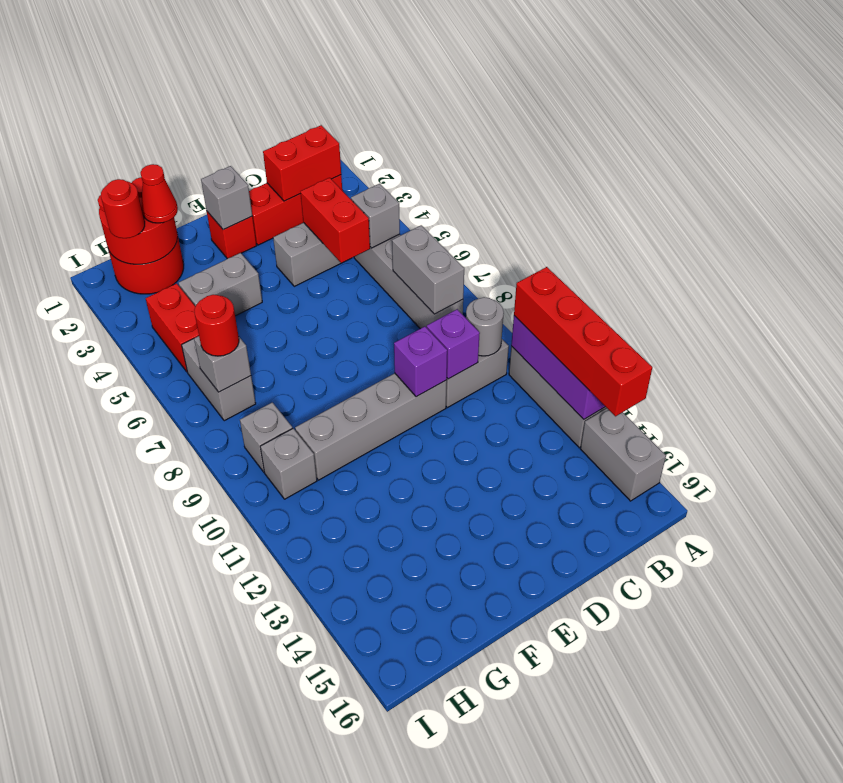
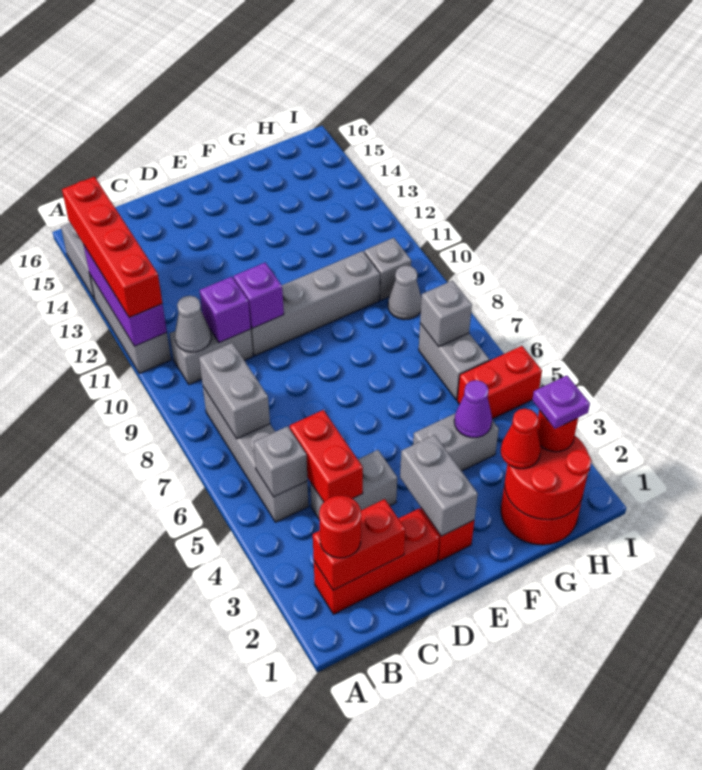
grey round brick B10 level 2 -> grey cone B10 level 2
grey brick E2 level 2 -> grey brick E2:E3 level 2
none -> purple cone G4 level 2
none -> purple plate H2 level 4
red brick H4:H5 level 1 -> red brick H5:I5 level 1
red round brick H7 level 3 -> red round brick B2 level 3
grey brick H9 level 1 -> grey cone H9 level 1

